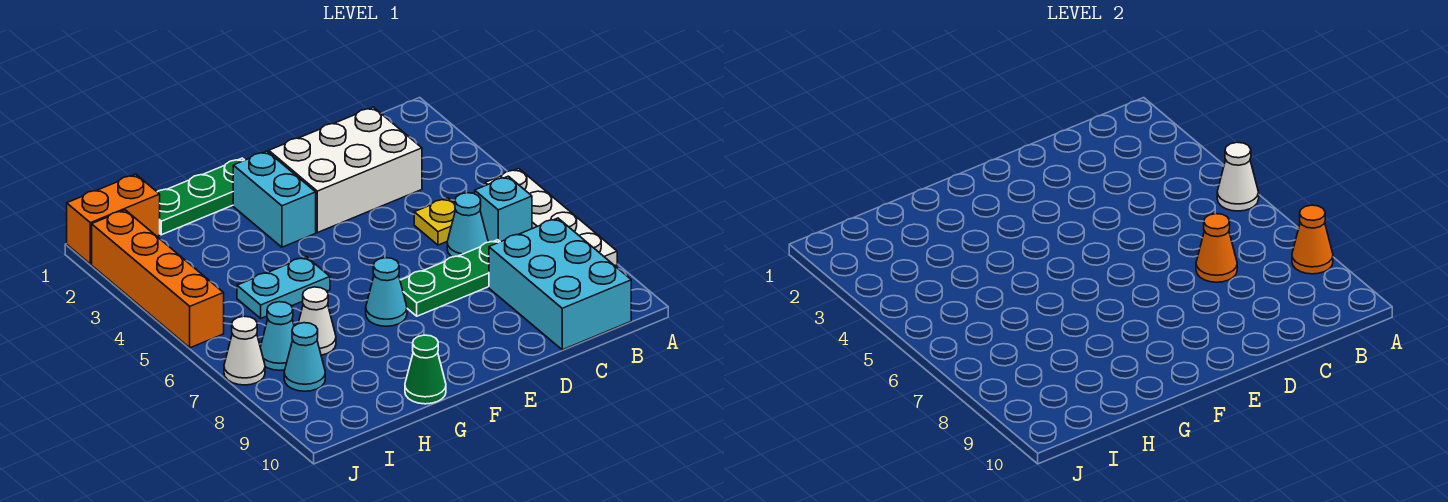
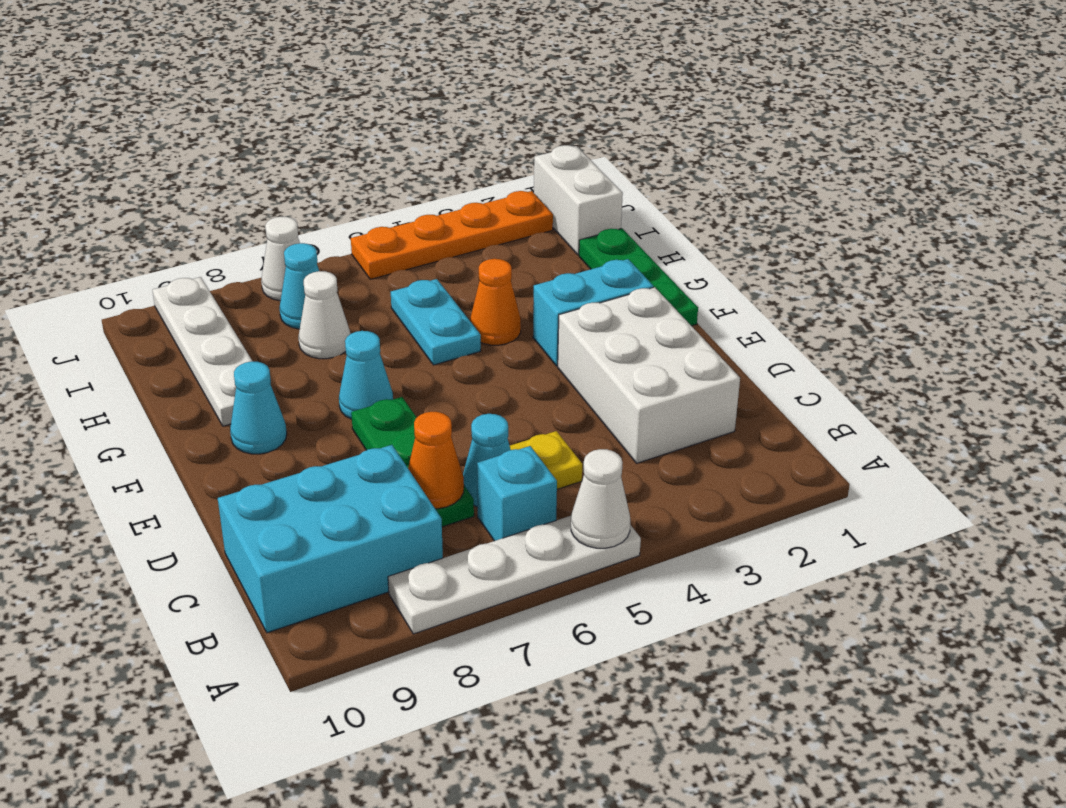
orange cone A8 level 2 -> orange cone G4 level 1
none -> white plate G9:J9 level 1
green cone G10 level 1 -> none
orange brick I1:J1 level 1 -> white brick I1:J1 level 1
cyan cone I8 level 1 -> cyan cone F9 level 1
orange brick J2:J5 level 1 -> orange plate J2:J5 level 1

